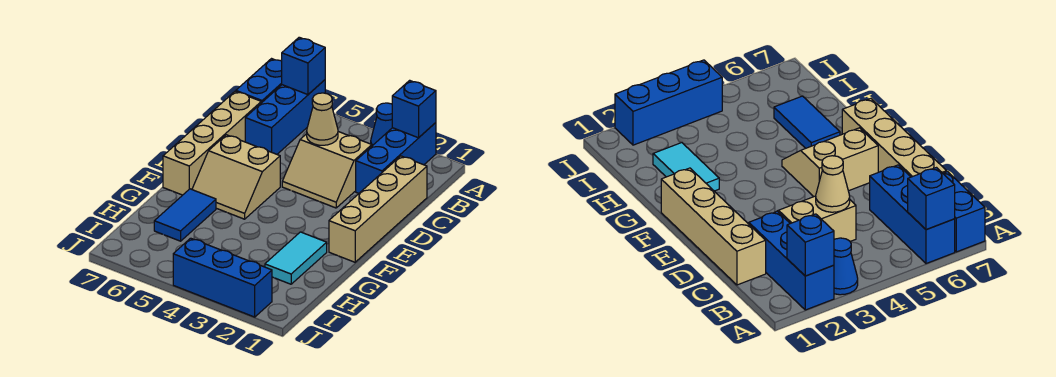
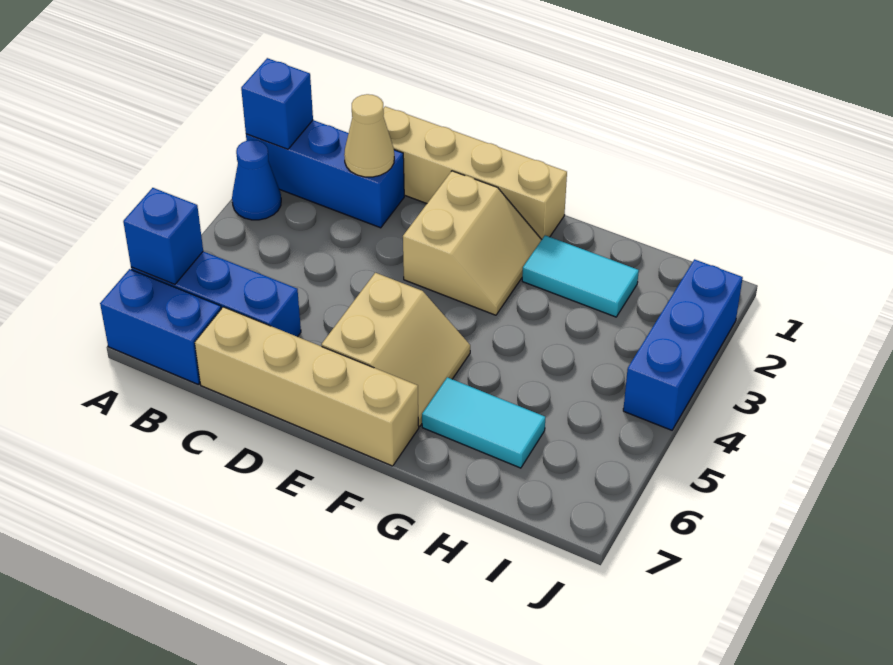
tan slope C3:D4 level 1 top C -> tan slope E2:F3 level 1 top E
tan cone C4 level 2 -> tan cone C2 level 2
blue tile G6:H6 level 1 -> cyan tile G6:H6 level 1

